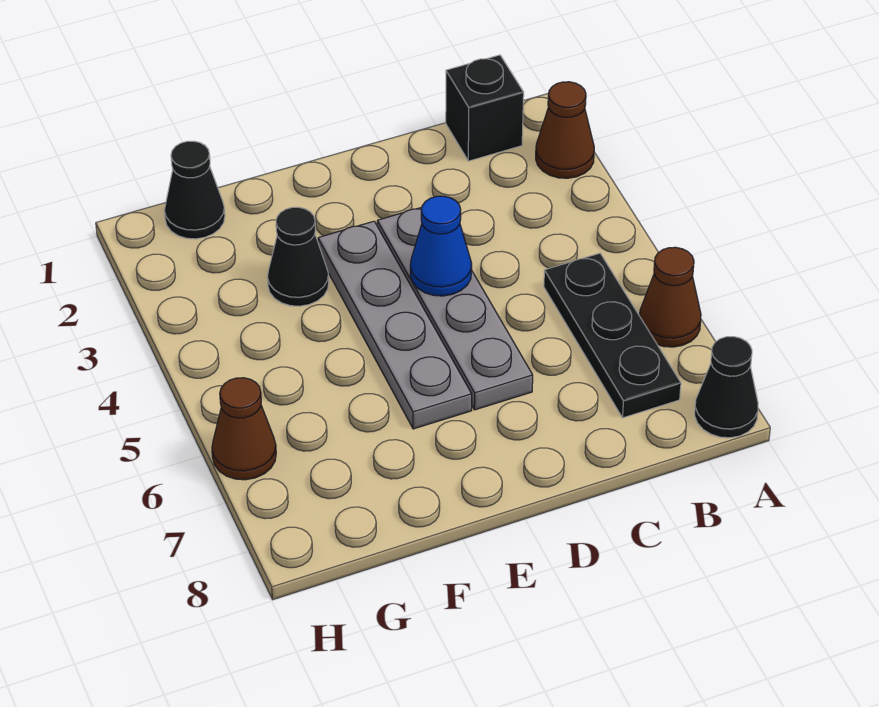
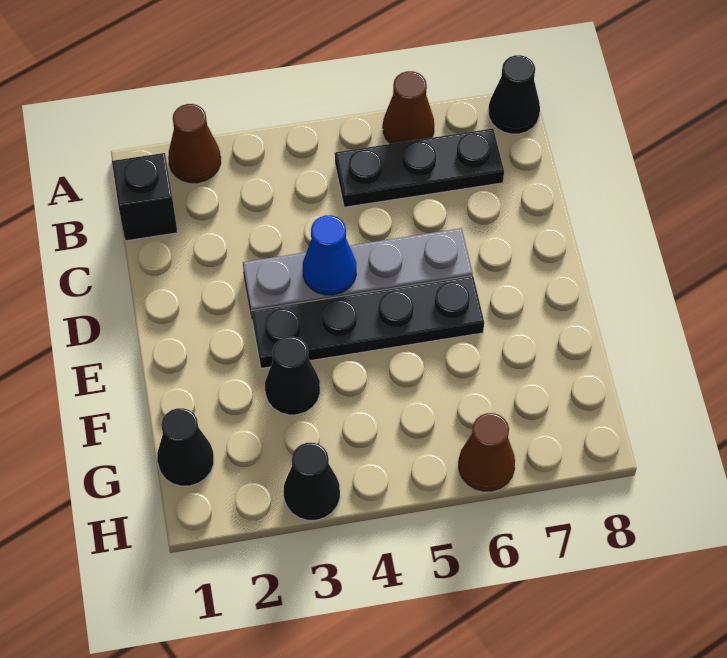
grey plate E3:E6 level 1 -> black plate E3:E6 level 1
none -> black cone H3 level 1

